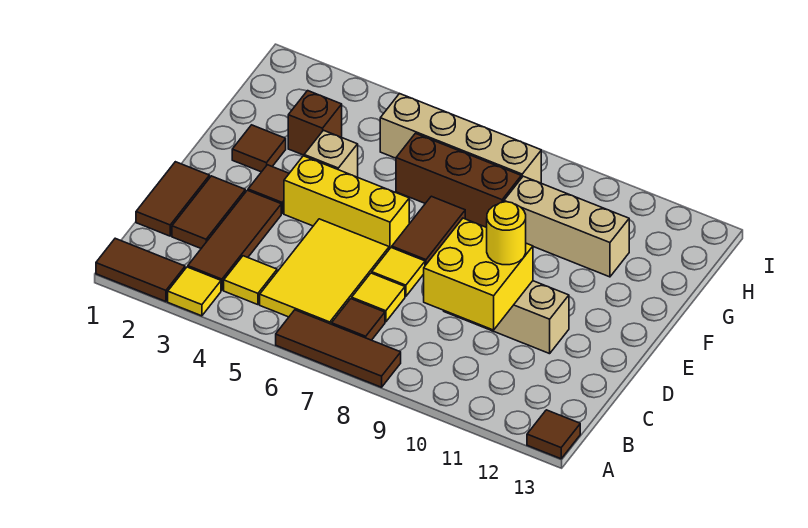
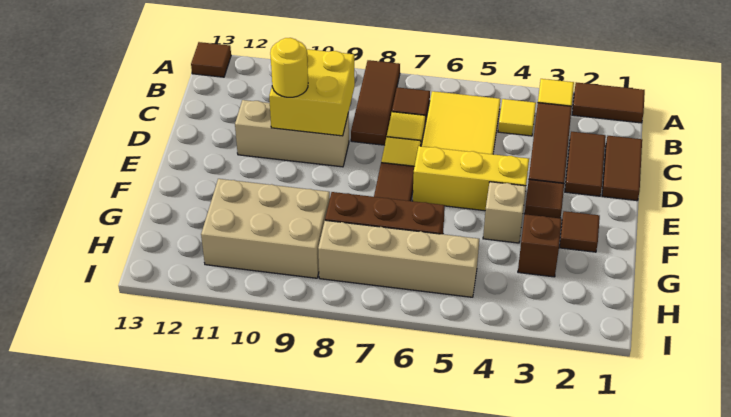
brown tile A6:A8 level 1 -> brown tile A8:C8 level 1
tan brick G9:G11 level 1 -> tan brick G9:H11 level 1

